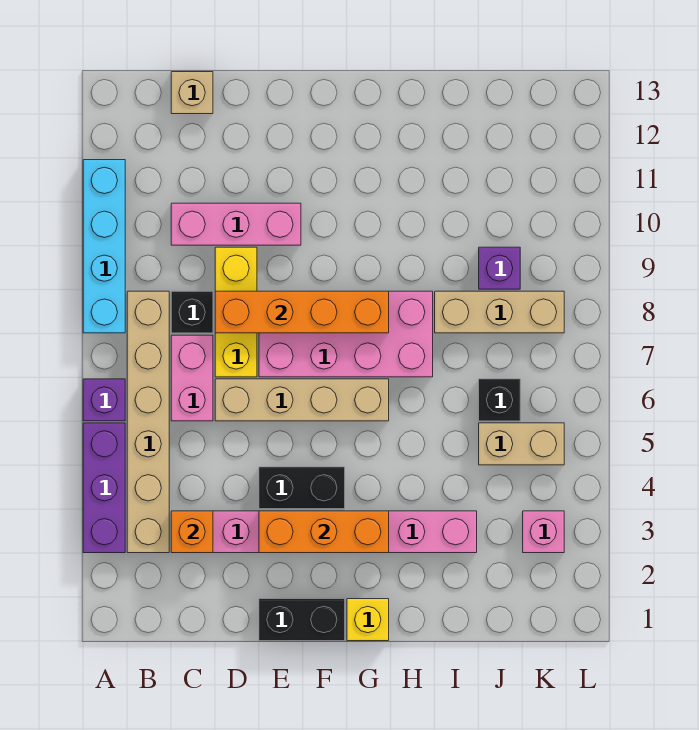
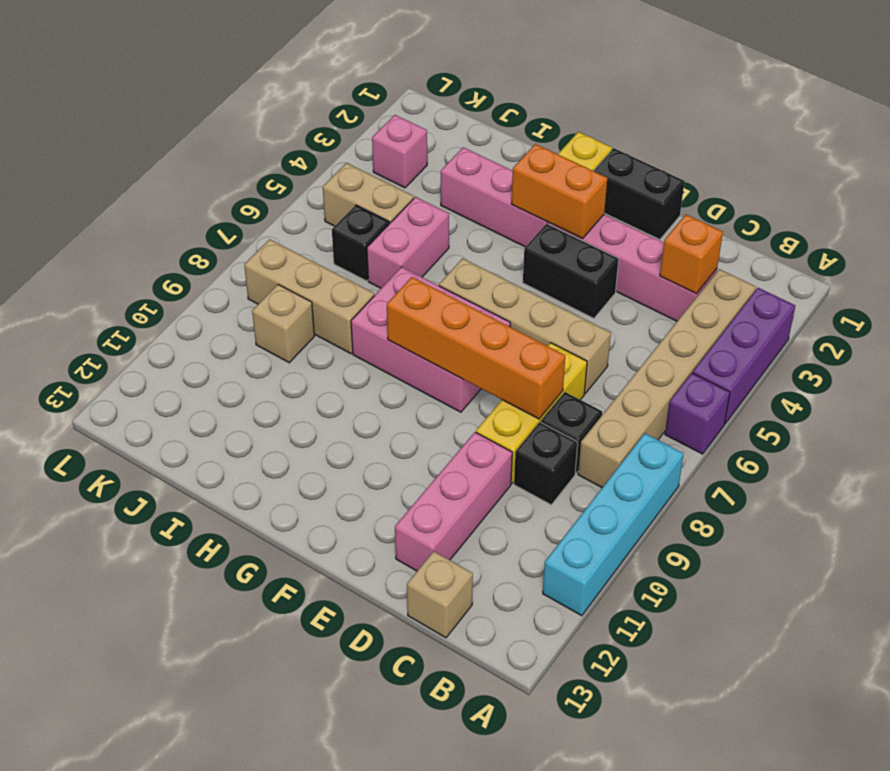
pink brick C6:C7 level 1 -> pink brick I5:I6 level 1
none -> black brick C9 level 1
pink brick C10:E10 level 1 -> pink brick D10:D12 level 1
orange brick E3:G3 level 2 -> orange brick F3:G3 level 2
pink brick E7:H8 level 1 -> pink brick F7:H8 level 1
purple brick J9 level 1 -> tan brick J9 level 1

